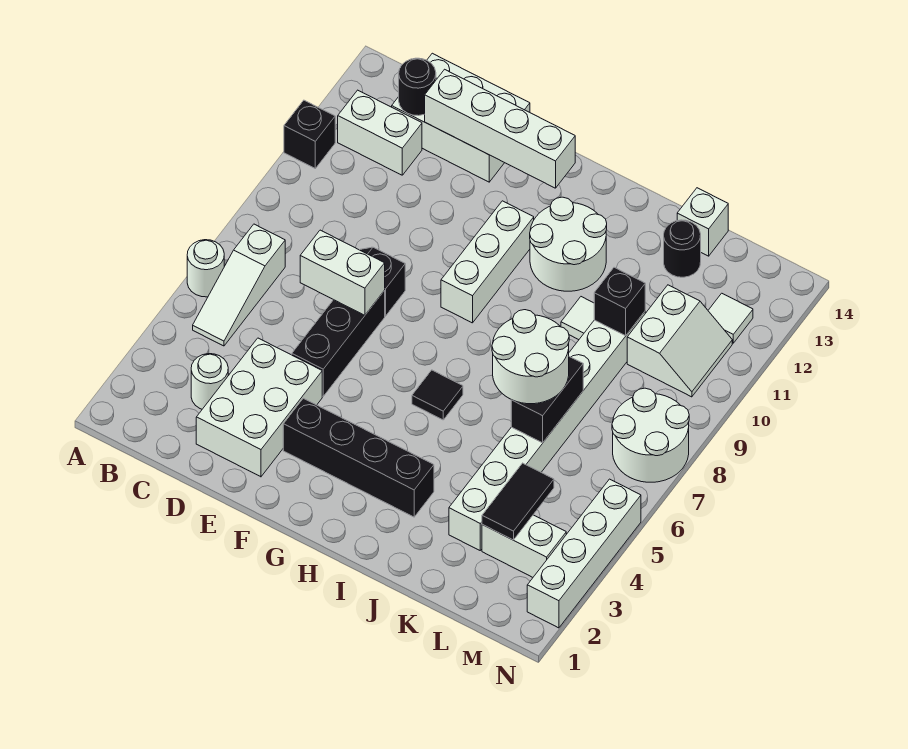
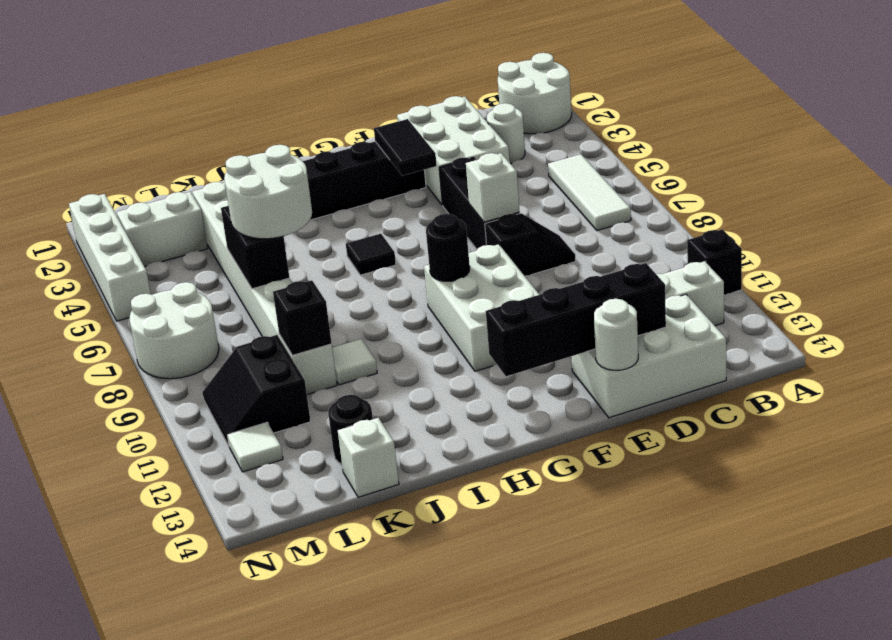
white round brick A6 level 1 -> white round brick E14 level 2
white slope B5:B7 level 1 top 7 -> white tile B5:B7 level 1
black round brick C13 level 2 -> black round brick G9 level 2
white brick D7:E7 level 2 -> white brick E7 level 2
white brick D13:G13 level 2 -> black brick D13:G13 level 2
white brick G9:G11 level 1 -> white brick F9:G11 level 1
white round brick H11:I12 level 1 -> white round brick A1:B2 level 1
black tile L3:L4 level 2 -> black tile F3:F4 level 2
white slope L10:M11 level 1 top L -> black slope L10:M11 level 1 top L

